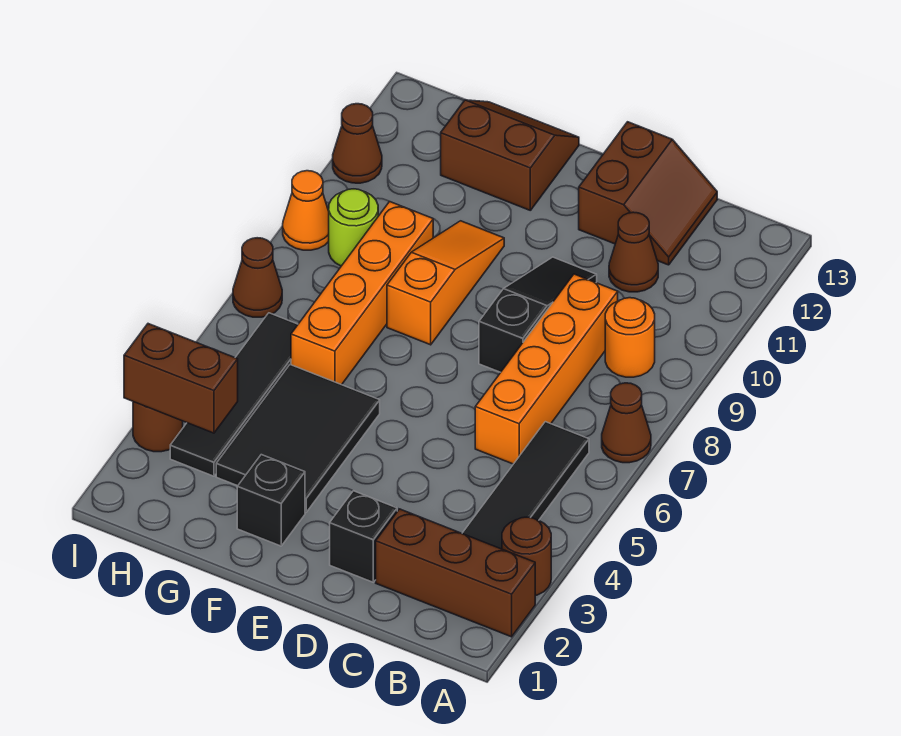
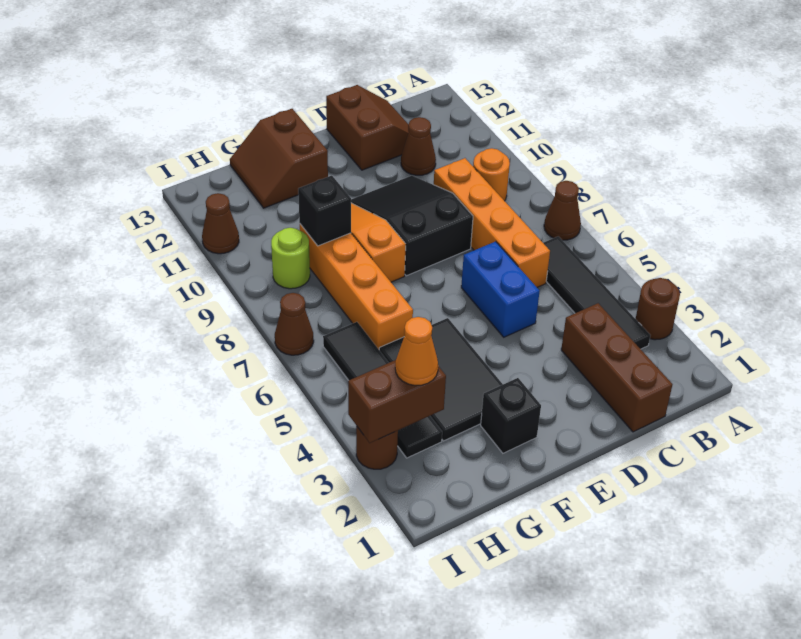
brown brick A2:C2 level 1 -> brown brick C1:C3 level 1
black brick D2 level 1 -> black brick G9 level 2
none -> blue brick D5:D6 level 1
black slope D8:D10 level 1 top 8 -> black slope D8:E10 level 1 top 8
brown slope F12:G13 level 1 top 12 -> brown slope F12:G13 level 1 top F
orange cone I9 level 1 -> orange cone H3 level 3

